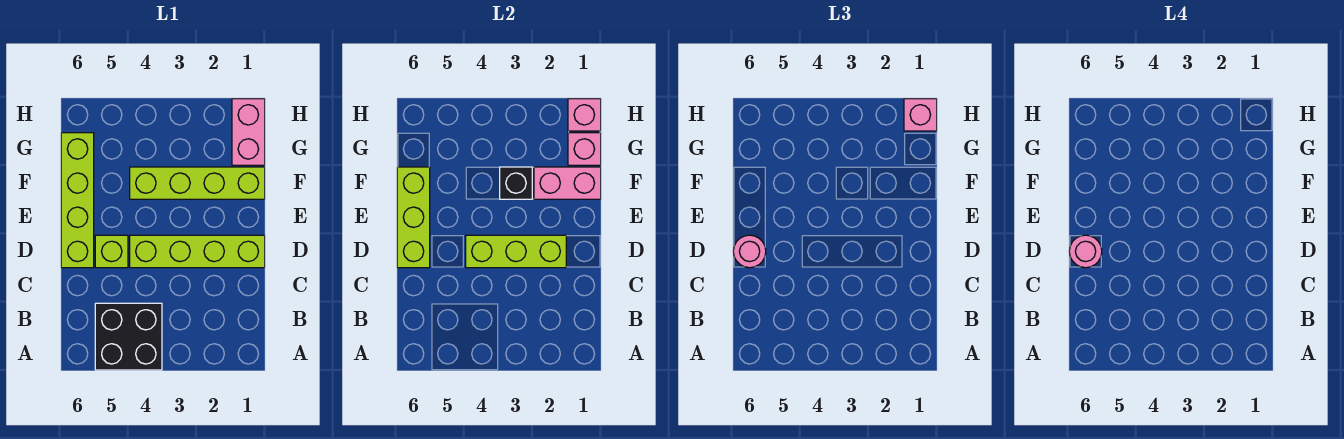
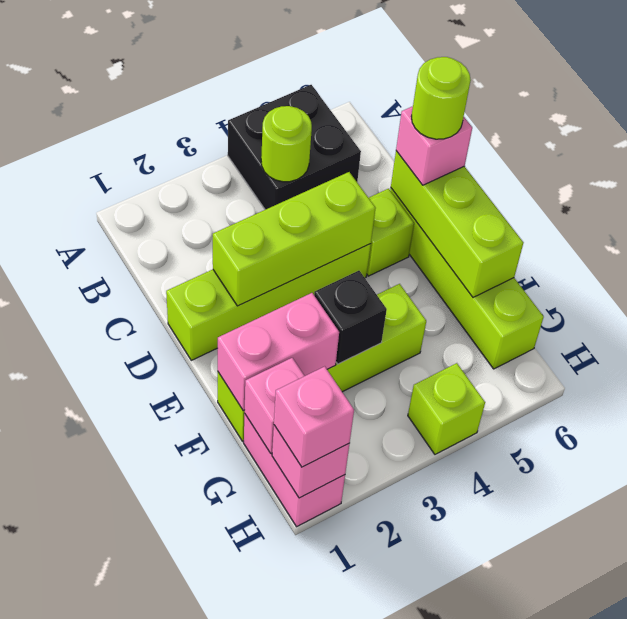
none -> lime round brick B4 level 2
pink round brick D6 level 3 -> pink brick D6 level 3
pink round brick D6 level 4 -> lime round brick D6 level 4
none -> lime brick H4 level 1

